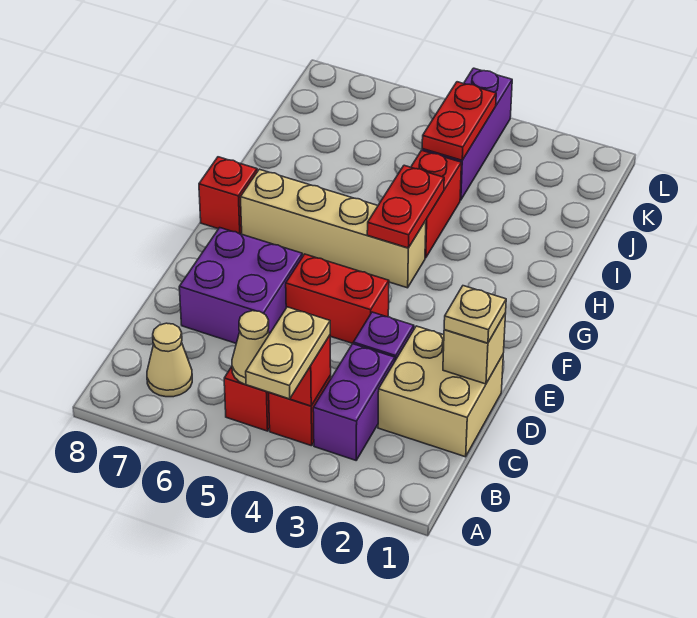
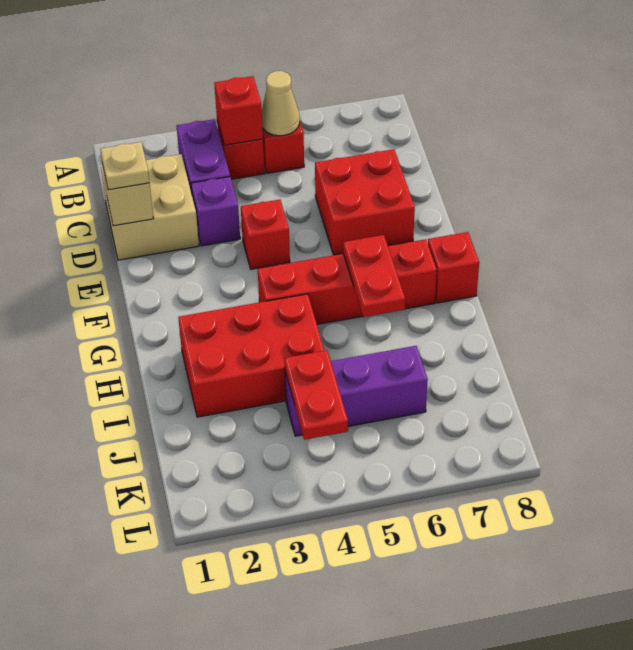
tan plate A4:B4 level 3 -> none
tan cone B7 level 1 -> none
purple brick D6:E7 level 1 -> red brick D6:E7 level 1
red brick E4:E5 level 1 -> red brick E4 level 1
tan brick G4:G7 level 1 -> red brick G4:G7 level 1
red plate G4:H4 level 2 -> red plate G6:H6 level 2
red brick H4:I4 level 1 -> red brick H2:I4 level 1
purple brick J4:L4 level 1 -> purple brick J4:J6 level 1

